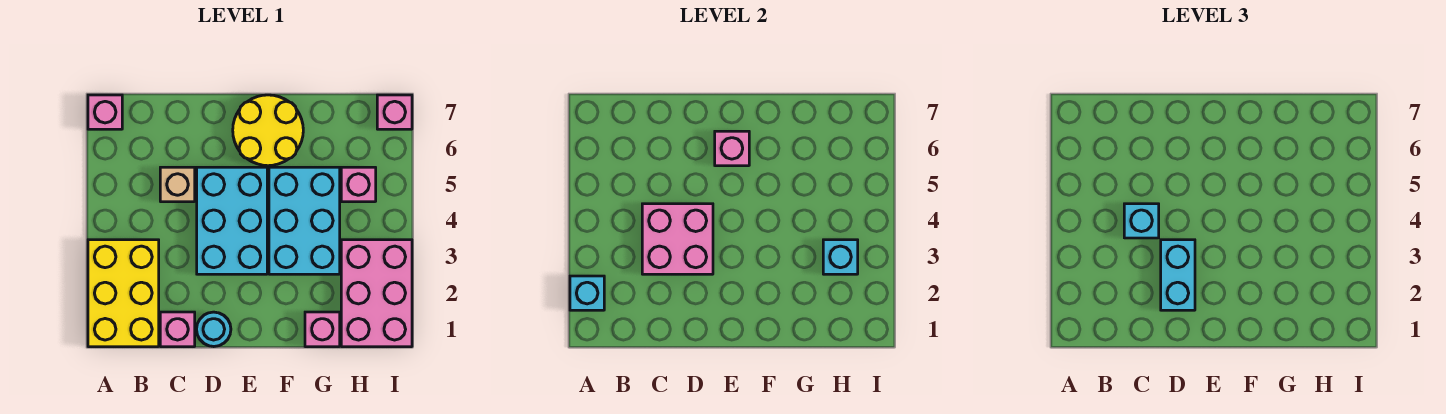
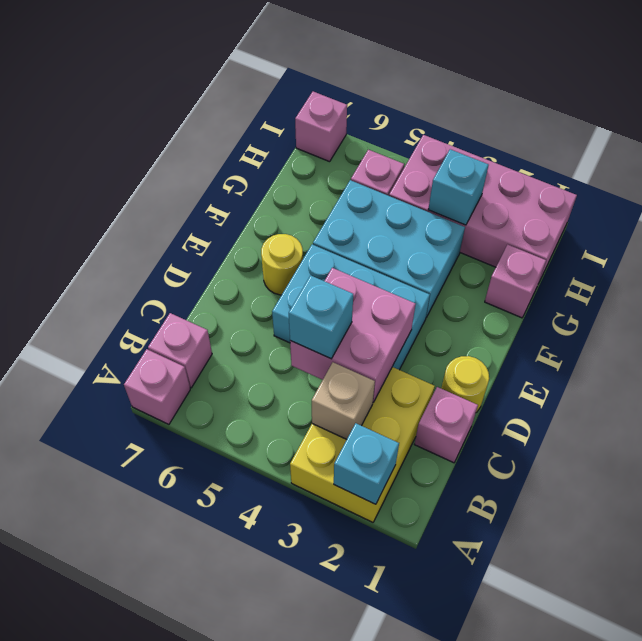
yellow brick A1:B3 level 1 -> yellow brick A2:C3 level 1
tan brick C5 level 1 -> tan brick B3 level 2
cyan round brick D1 level 1 -> yellow round brick D1 level 1
cyan brick D2:D3 level 3 -> none
yellow round brick E6:F7 level 1 -> yellow round brick E6 level 1
pink brick E6 level 2 -> pink brick B7 level 1
pink brick H1:I3 level 1 -> pink brick H1:I4 level 1

